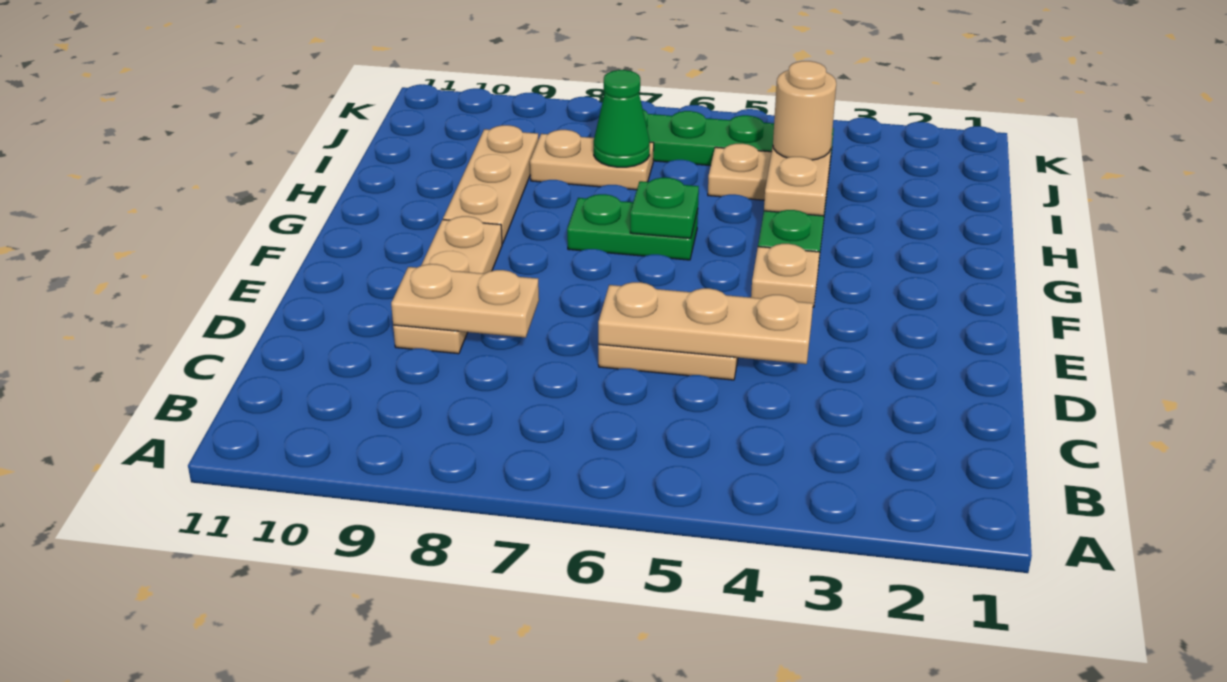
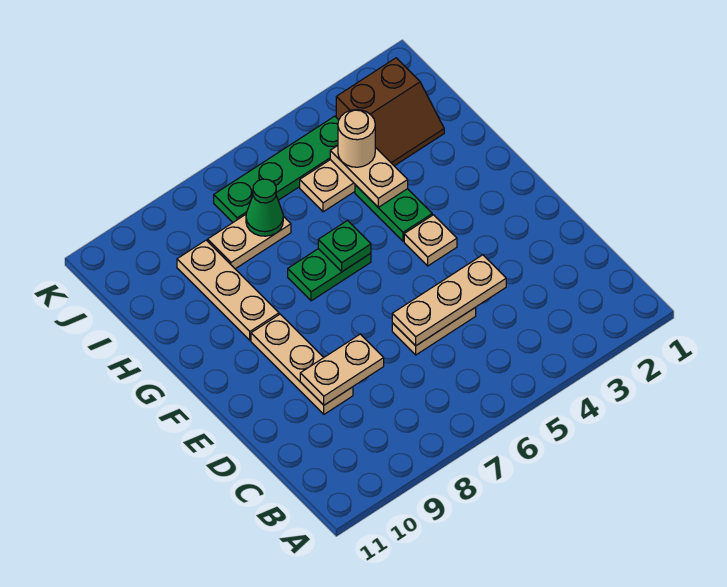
none -> brown slope I2:J3 level 1 top J

